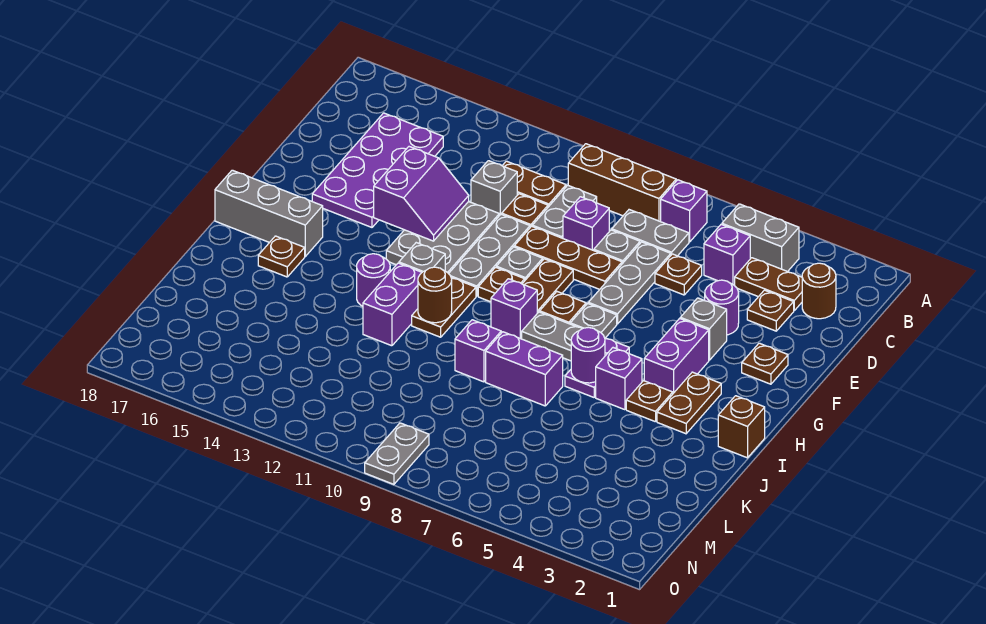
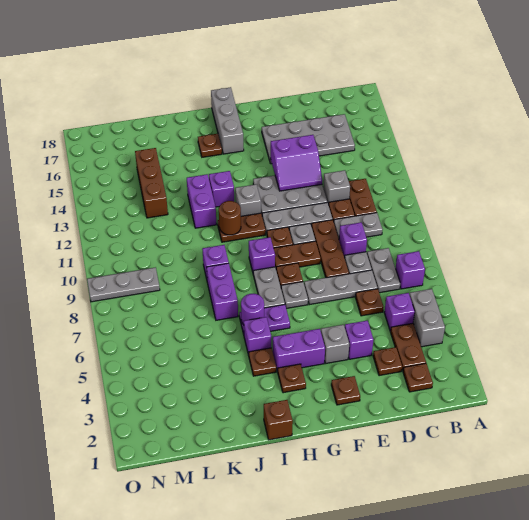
brown brick B8:B10 level 1 -> brown brick L13:L15 level 1
brown round brick C2 level 1 -> brown plate C2 level 1
purple plate C15:F16 level 1 -> grey plate C15:F16 level 1
purple round brick E4 level 1 -> purple brick E4 level 1
brown plate H3:I3 level 1 -> brown plate H3 level 1
purple brick I12:J12 level 1 -> purple brick J12:J13 level 1
purple round brick I13 level 1 -> purple brick I13 level 1
grey plate N9:O9 level 1 -> grey plate M9:O9 level 1

